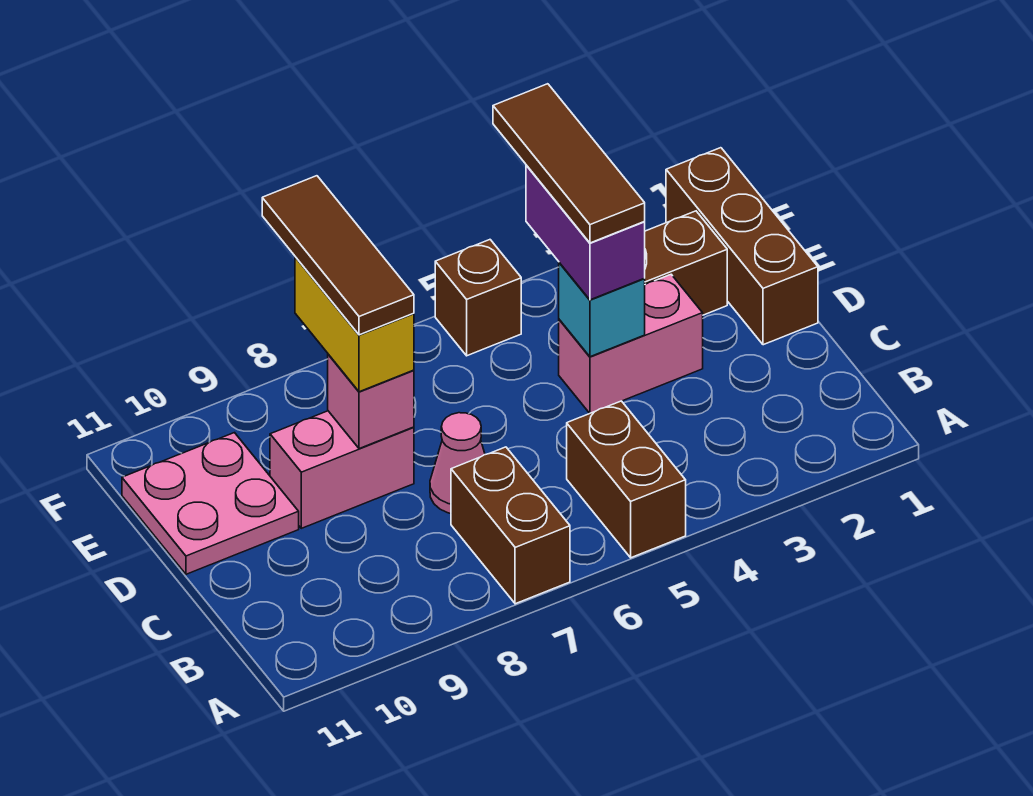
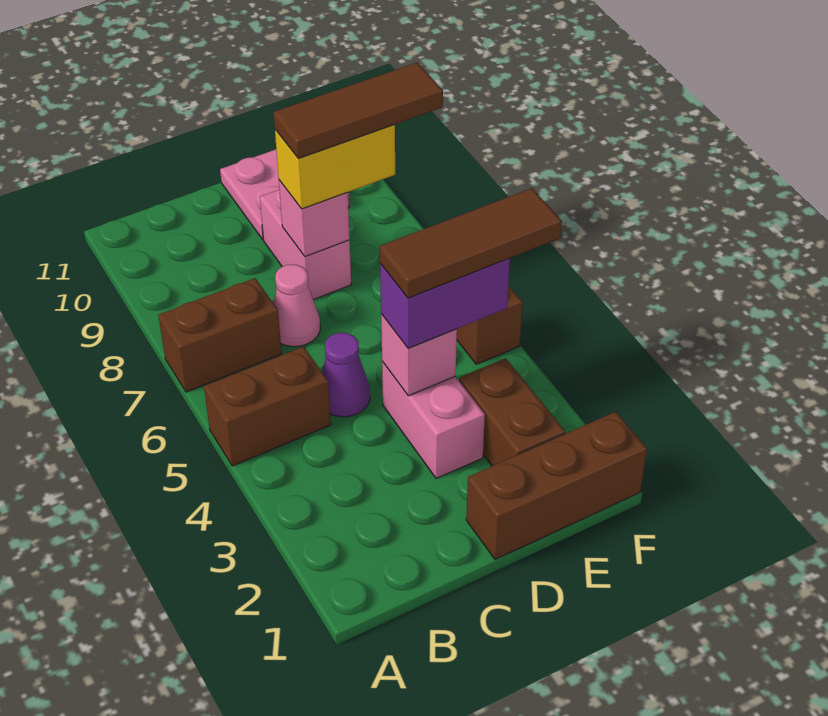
none -> purple cone C5 level 1
cyan brick D4 level 2 -> pink brick D4 level 2

